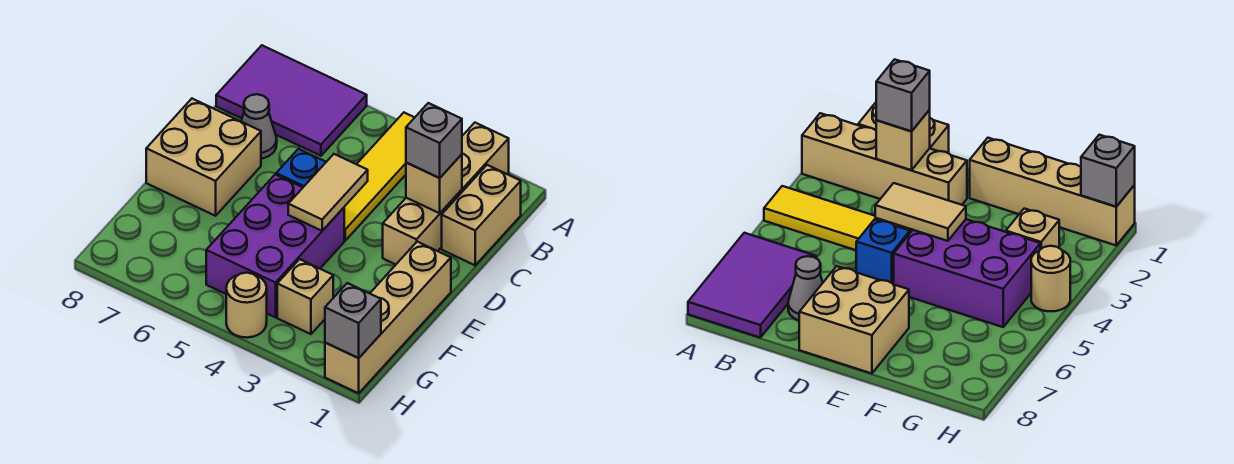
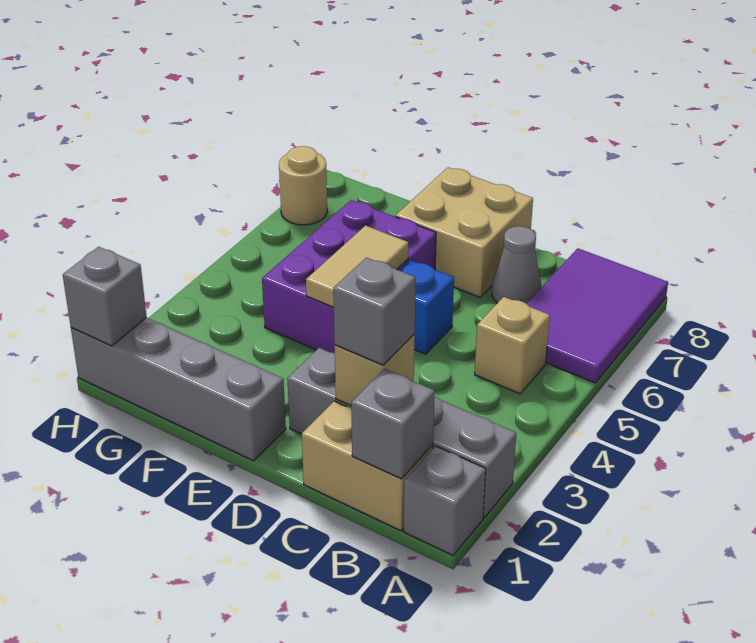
none -> grey brick A1 level 1
tan brick A2:D2 level 1 -> grey brick A2:D2 level 1
yellow tile A4:D4 level 1 -> none
none -> grey brick B1 level 2
tan tile D4:E4 level 2 -> tan tile E4:E5 level 2
tan brick E1:H1 level 1 -> grey brick E1:H1 level 1
purple brick E4:G5 level 1 -> purple brick E4:F6 level 1
tan brick G3 level 1 -> tan brick B5 level 1
tan round brick H4 level 1 -> tan round brick H7 level 1

